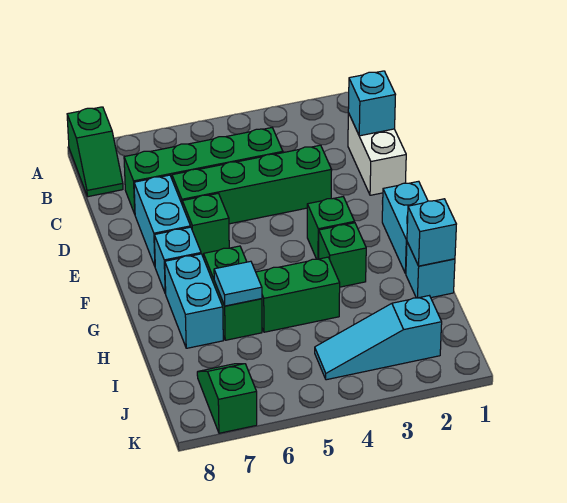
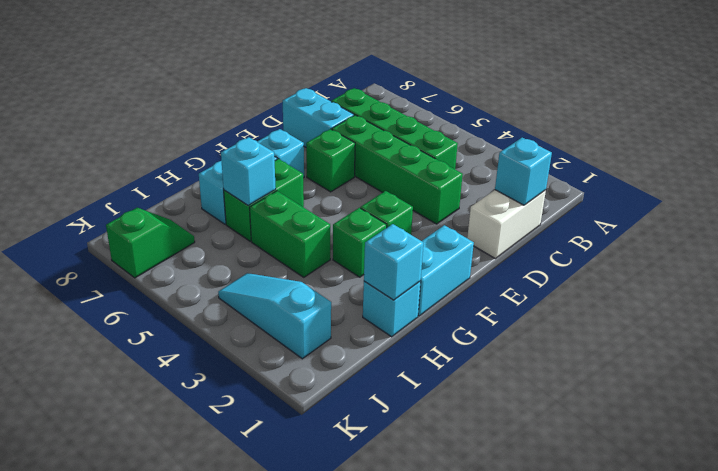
green slope A8:B8 level 1 top A -> none
cyan brick D7:E7 level 1 -> cyan brick D7:D8 level 1
cyan tile H6 level 2 -> cyan brick H6 level 2

